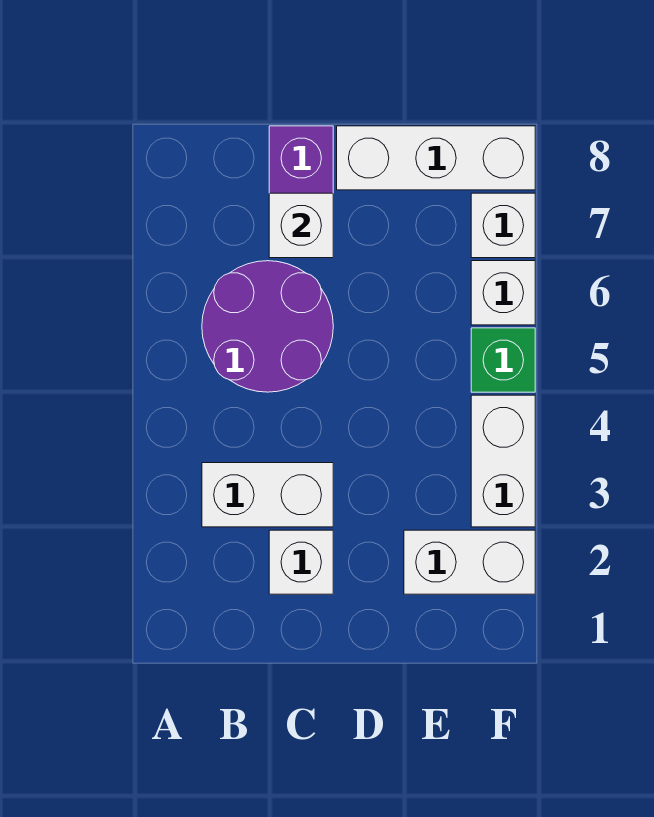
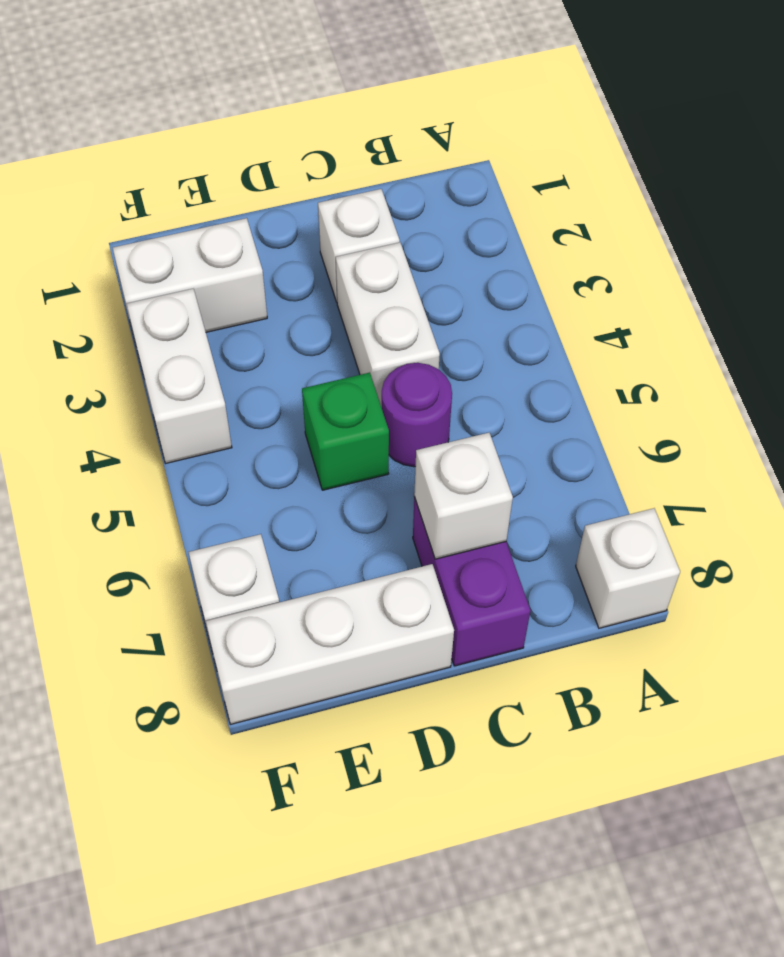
white brick B3:C3 level 1 -> white brick C3:C4 level 1
purple round brick B5:C6 level 1 -> purple round brick C5 level 1
green brick F5 level 1 -> green brick D5 level 1
white brick F6 level 1 -> white brick A8 level 1

